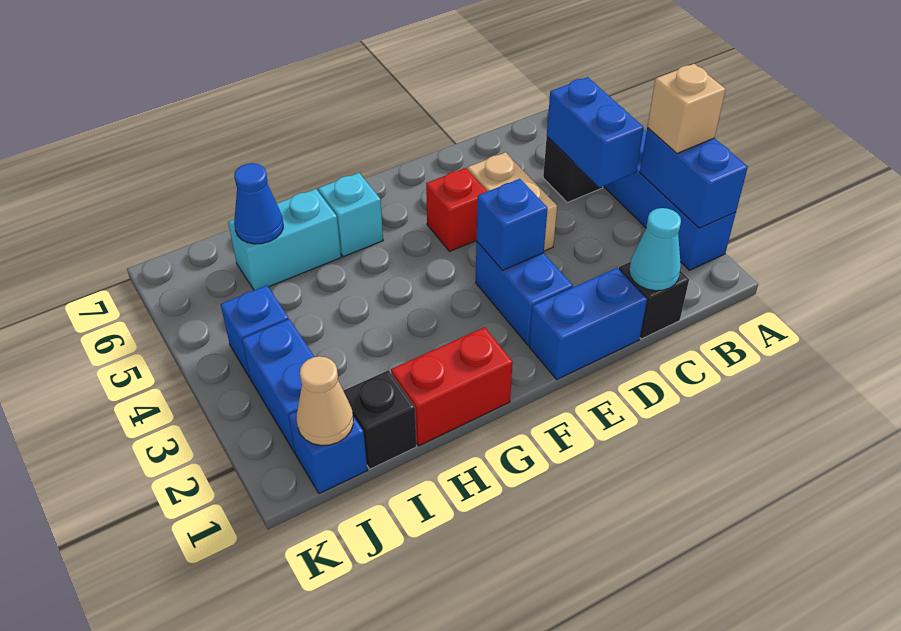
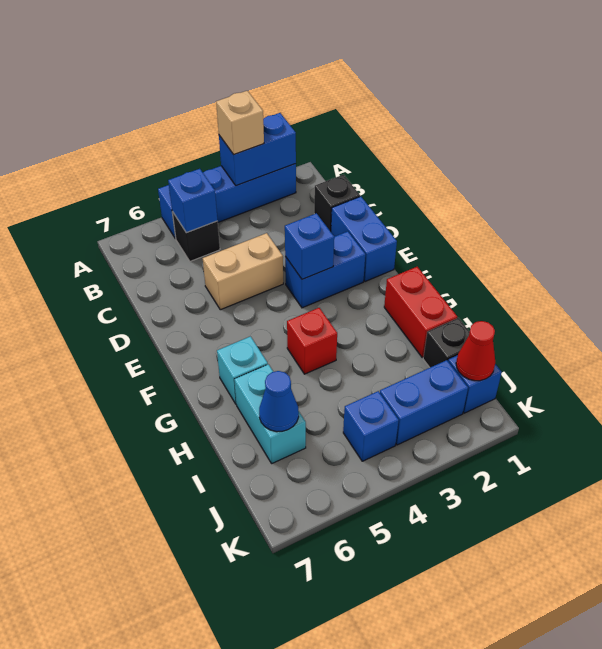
blue brick B4:B5 level 2 -> blue brick B5 level 2
cyan cone C1 level 2 -> none
red brick E5 level 1 -> red brick G4 level 1
tan cone J1 level 2 -> red cone J1 level 2

